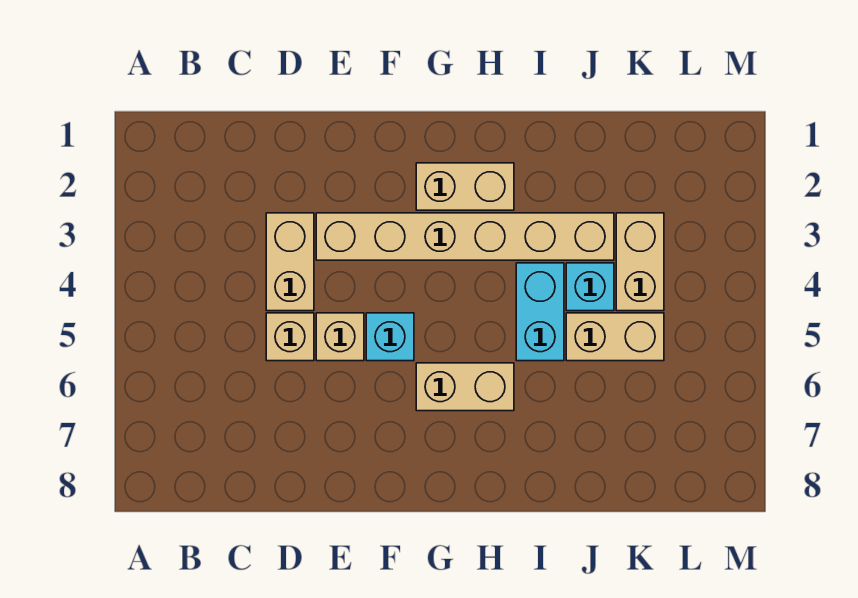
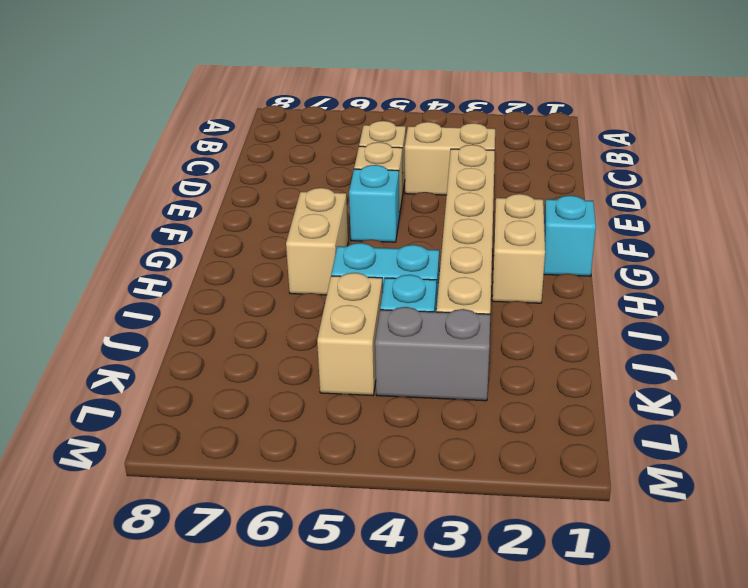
none -> cyan brick G1 level 1
tan brick K3:K4 level 1 -> grey brick K3:K4 level 1

